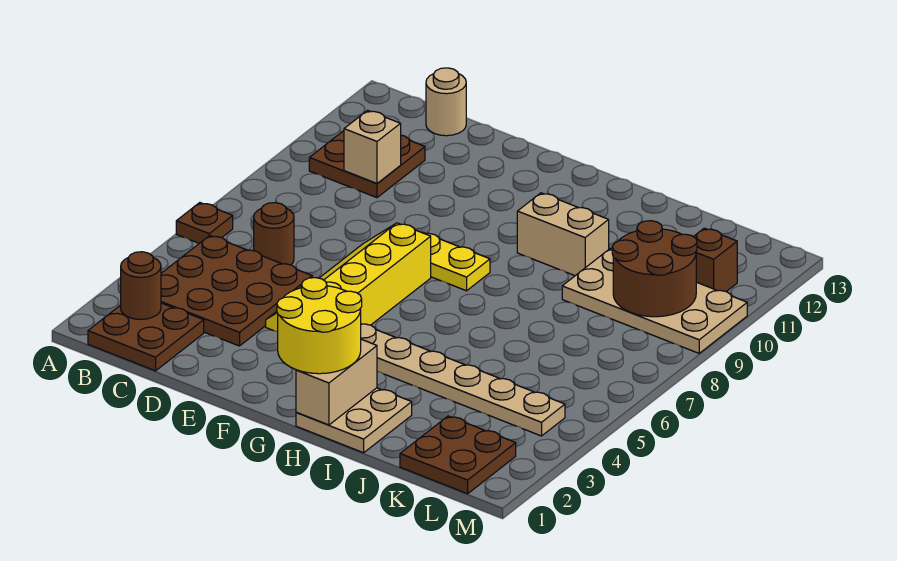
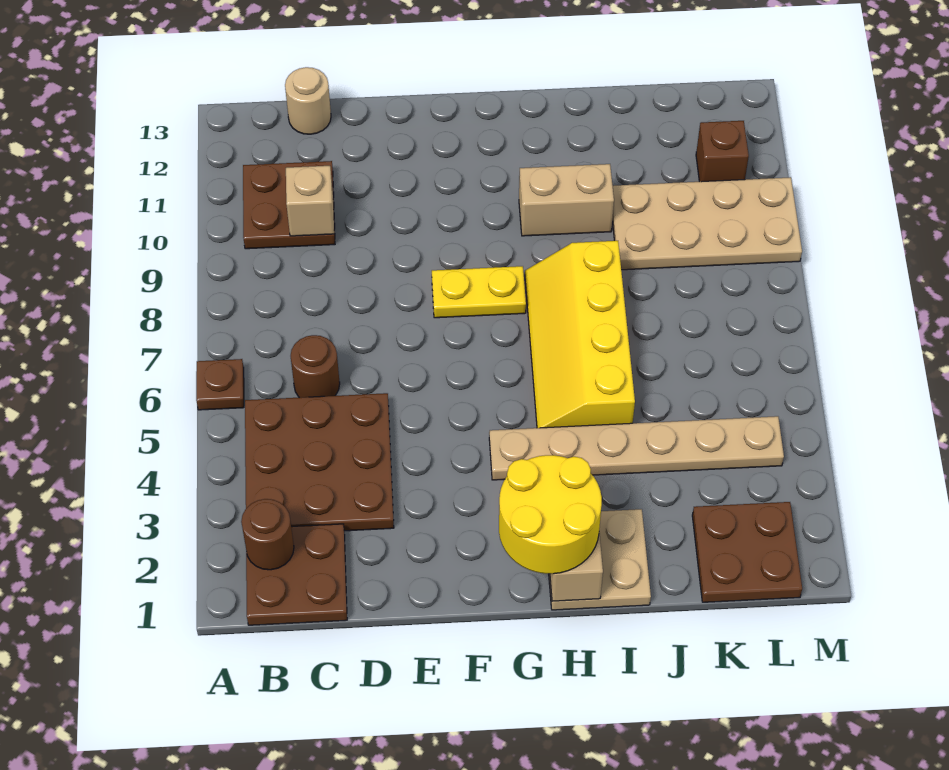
yellow slope E4:F7 level 1 top F -> yellow slope H5:I8 level 1 top I
brown round brick K9:L10 level 2 -> none

